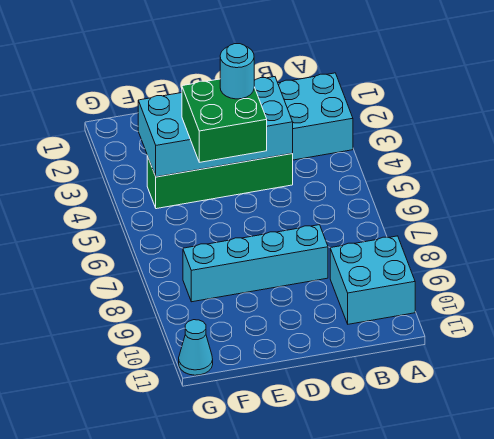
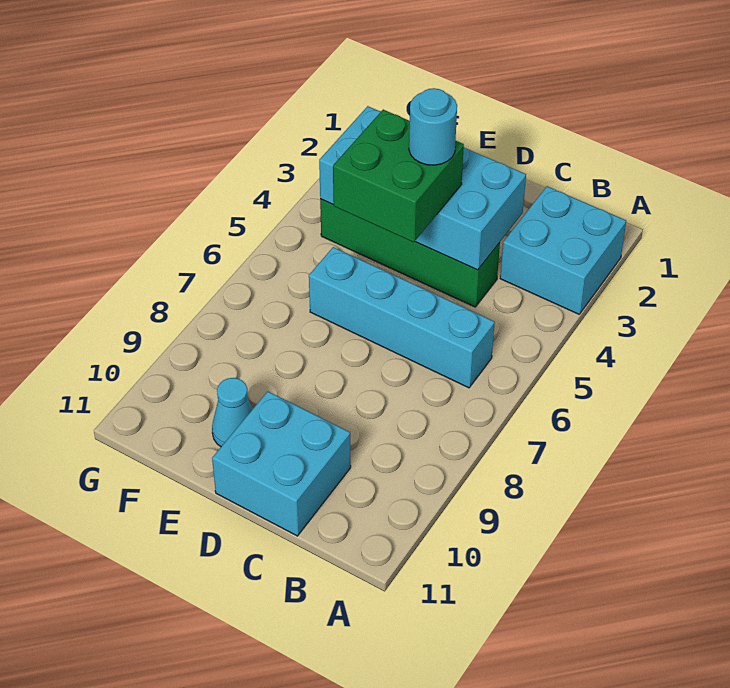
cyan brick A9:B10 level 1 -> cyan brick C10:D11 level 1
cyan brick C8:F8 level 1 -> cyan brick B6:E6 level 1
cyan cone G11 level 1 -> cyan cone E10 level 1

